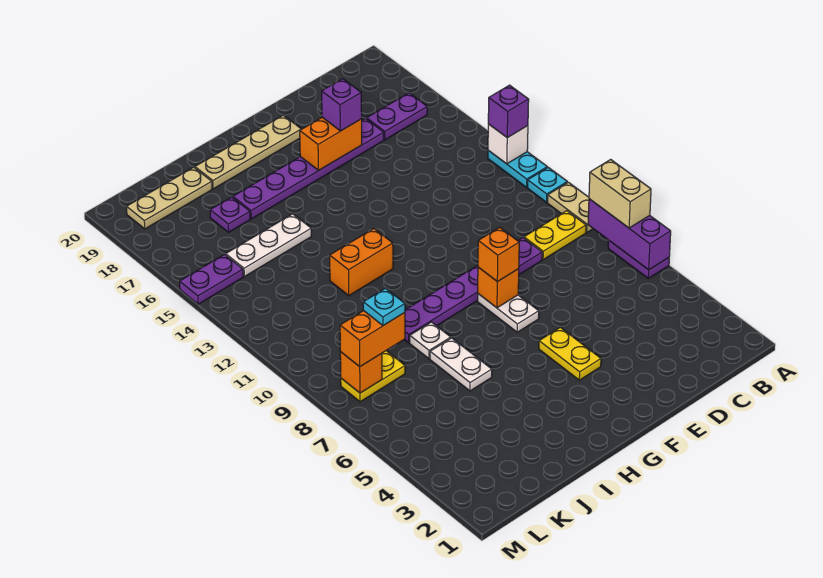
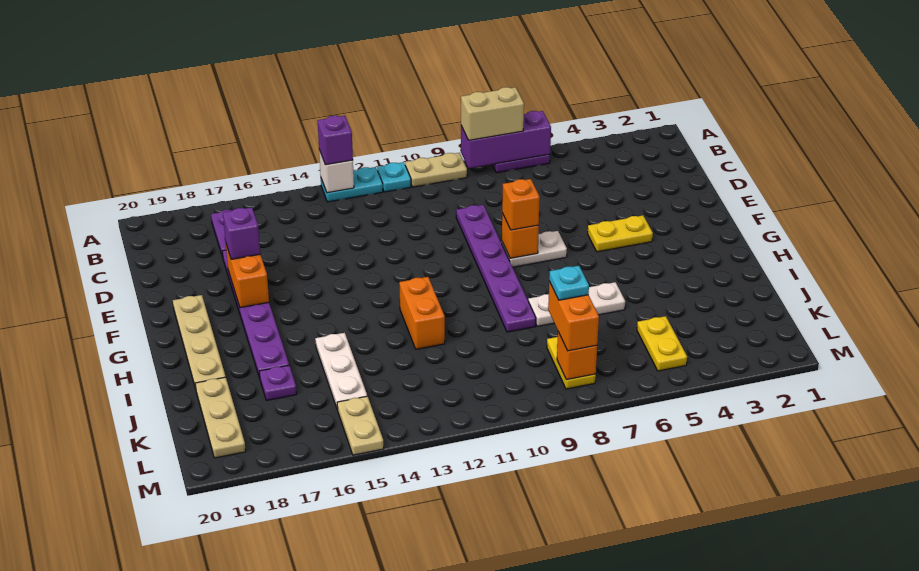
yellow plate B9:C9 level 1 -> yellow plate K5:L5 level 1
purple plate L15:M15 level 1 -> tan plate L15:M15 level 1

